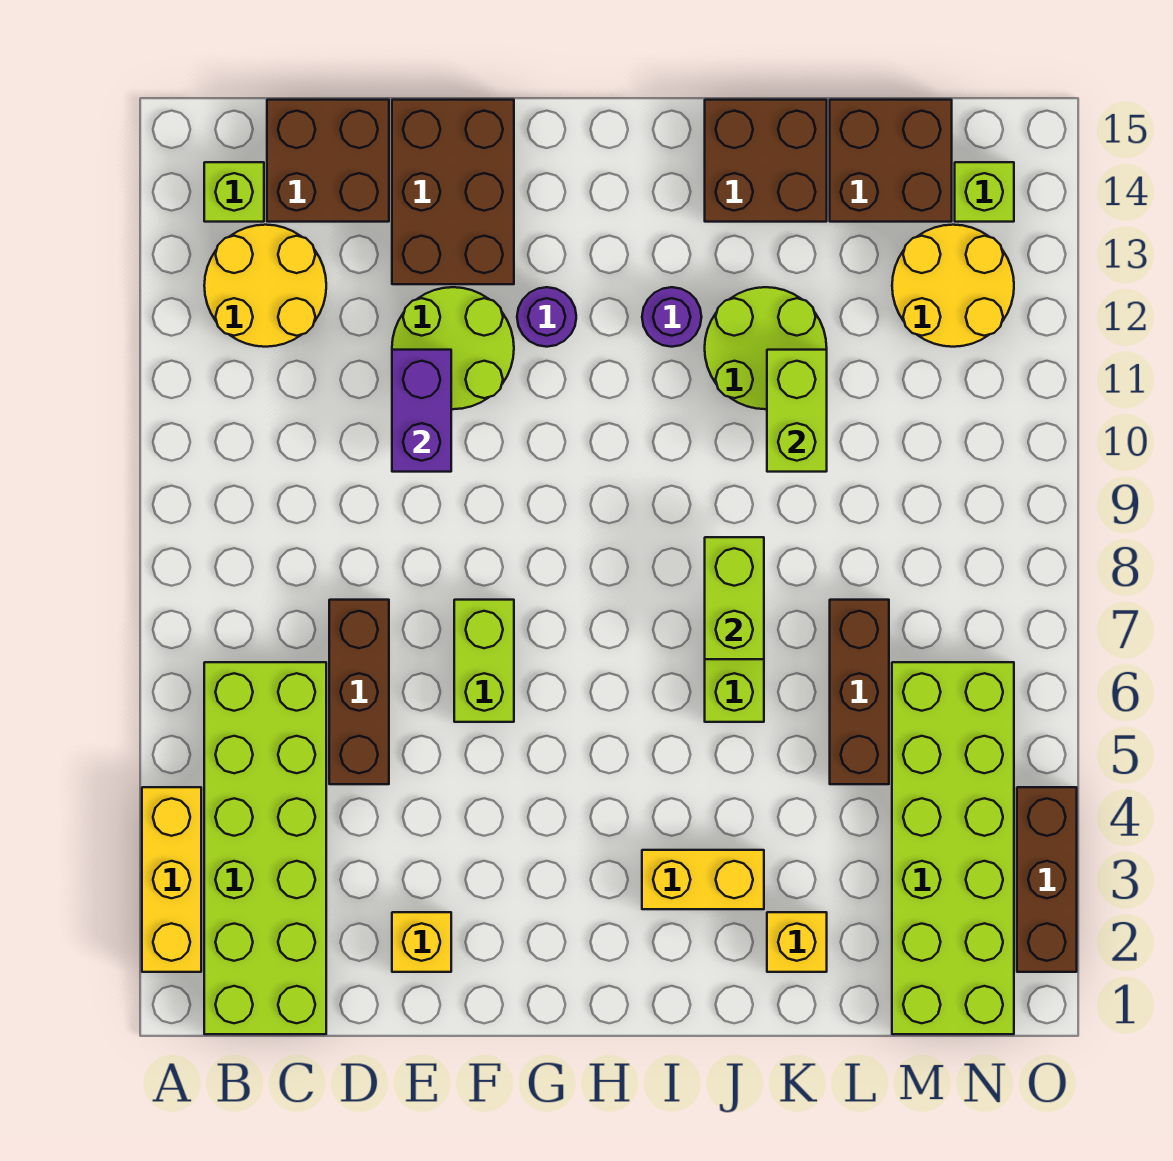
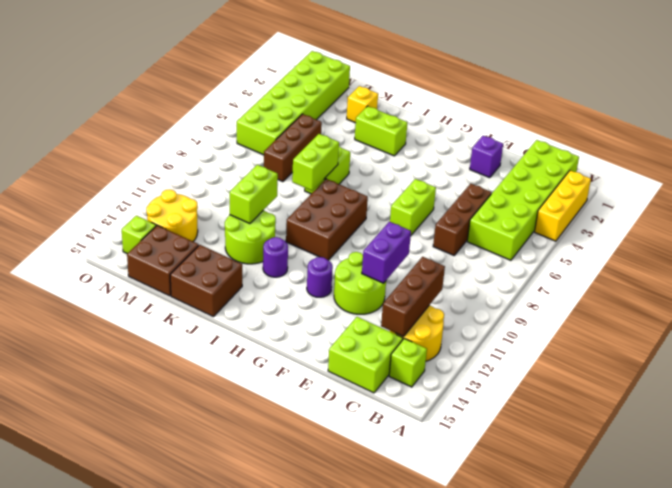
brown brick C14:D15 level 1 -> lime brick C14:D15 level 1
yellow brick E2 level 1 -> purple brick E2 level 1
brown brick E13:F15 level 1 -> brown brick H8:I10 level 1
yellow brick I3:J3 level 1 -> lime brick I3:J3 level 1
brown brick O2:O4 level 1 -> brown brick C11:C13 level 2

